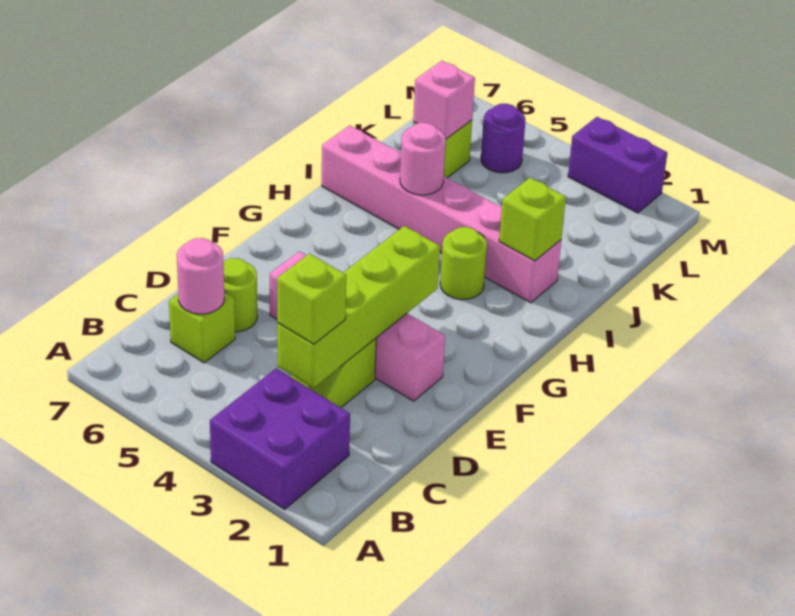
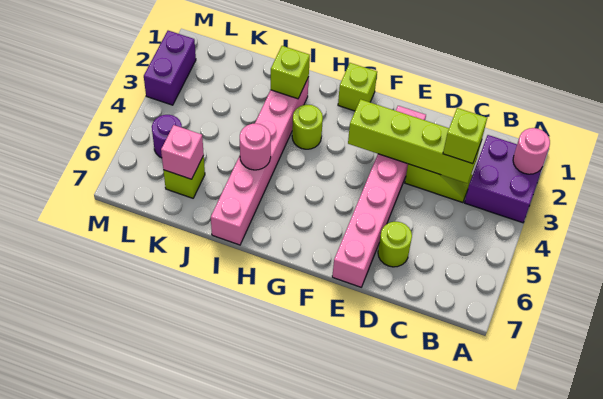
lime brick C6 level 1 -> lime brick G1 level 1
pink round brick C6 level 2 -> pink round brick A2 level 2
pink brick E2:E5 level 1 -> pink brick E2:E7 level 1

